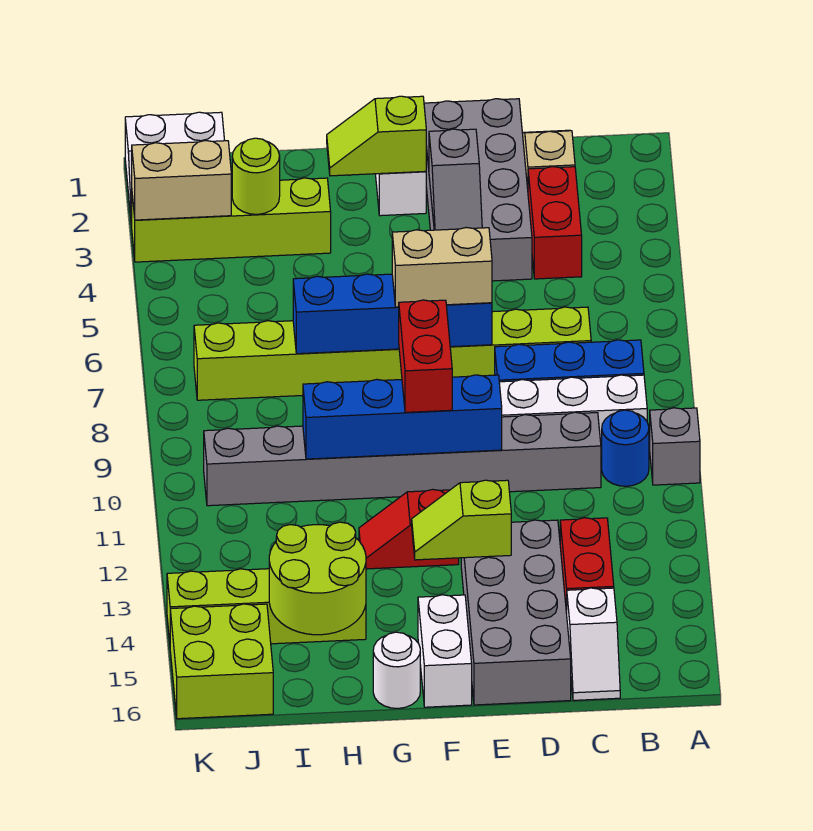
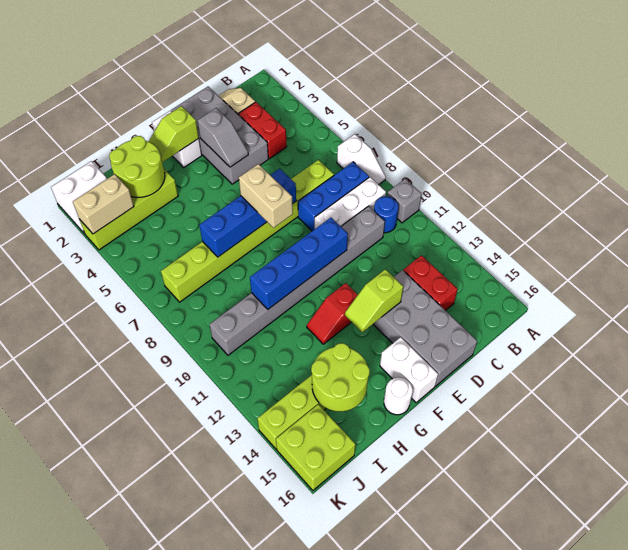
white slope C15:C16 level 1 top 15 -> white slope A7:A8 level 1 top 7
tan brick E7:F7 level 3 -> tan brick F7:F8 level 3
red brick F9:F10 level 3 -> none
lime round brick I3 level 2 -> lime round brick H2:I3 level 2

